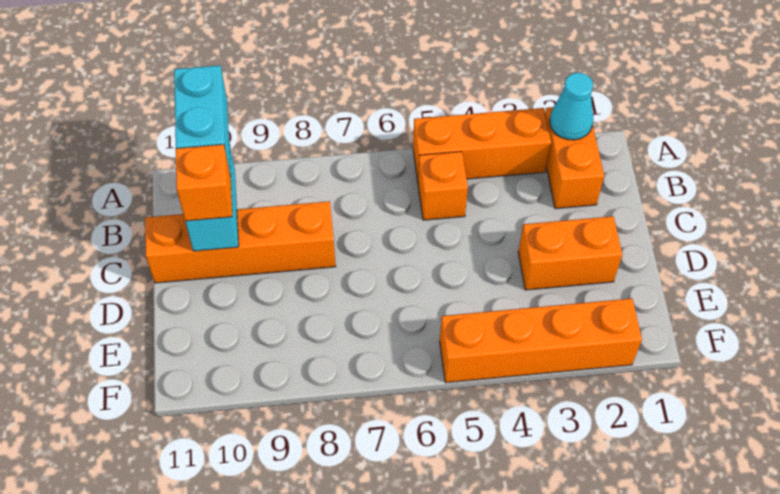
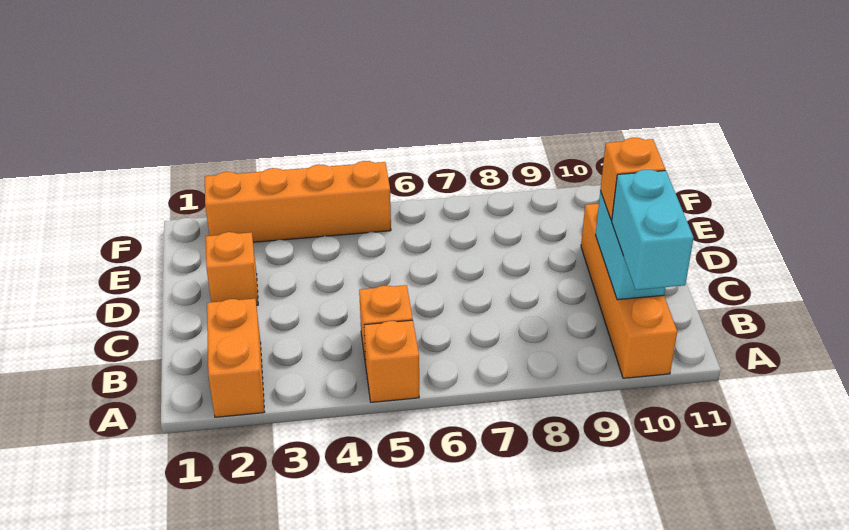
cyan cone A2 level 2 -> none
orange brick A3:A5 level 1 -> orange brick A5 level 1
orange brick C8:C11 level 1 -> orange brick A10:D10 level 1
orange brick D2:D3 level 1 -> orange brick D2 level 1

